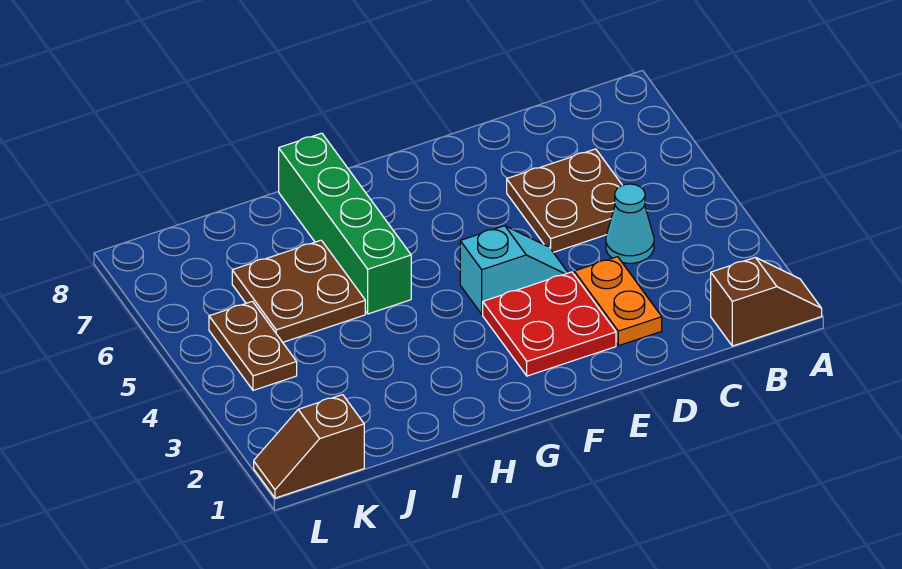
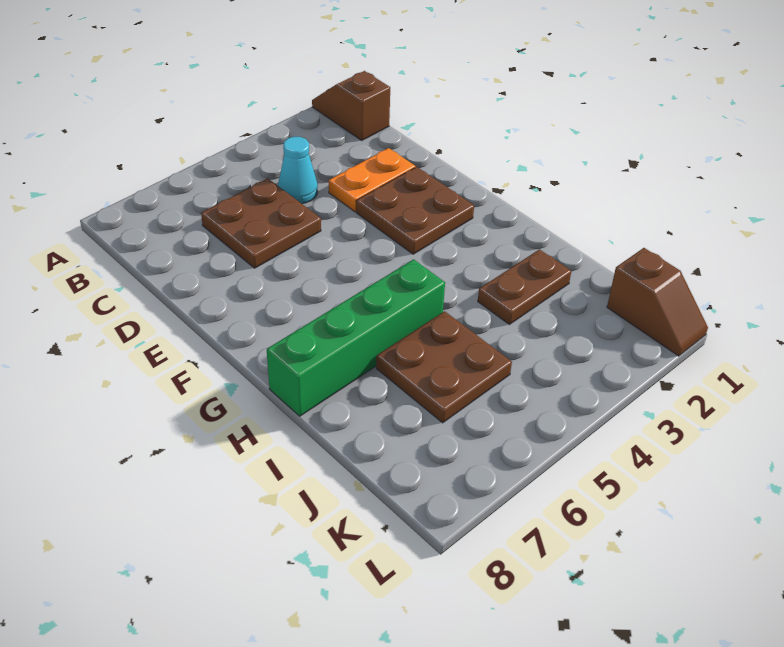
red plate E2:F3 level 1 -> brown plate E2:F3 level 1
cyan slope E4:F4 level 1 top F -> none
brown plate K4:K5 level 1 -> brown plate I2:I3 level 1

